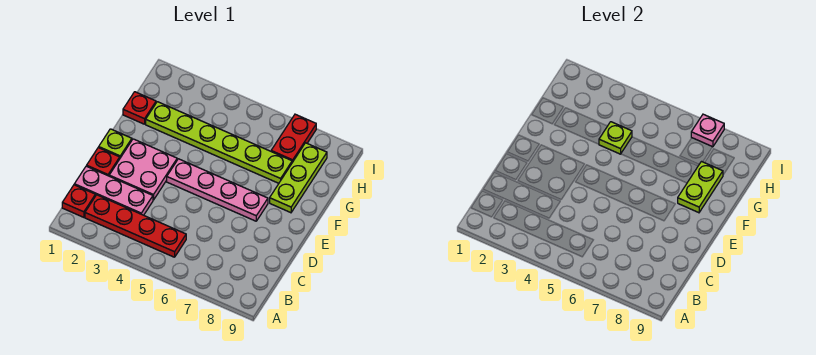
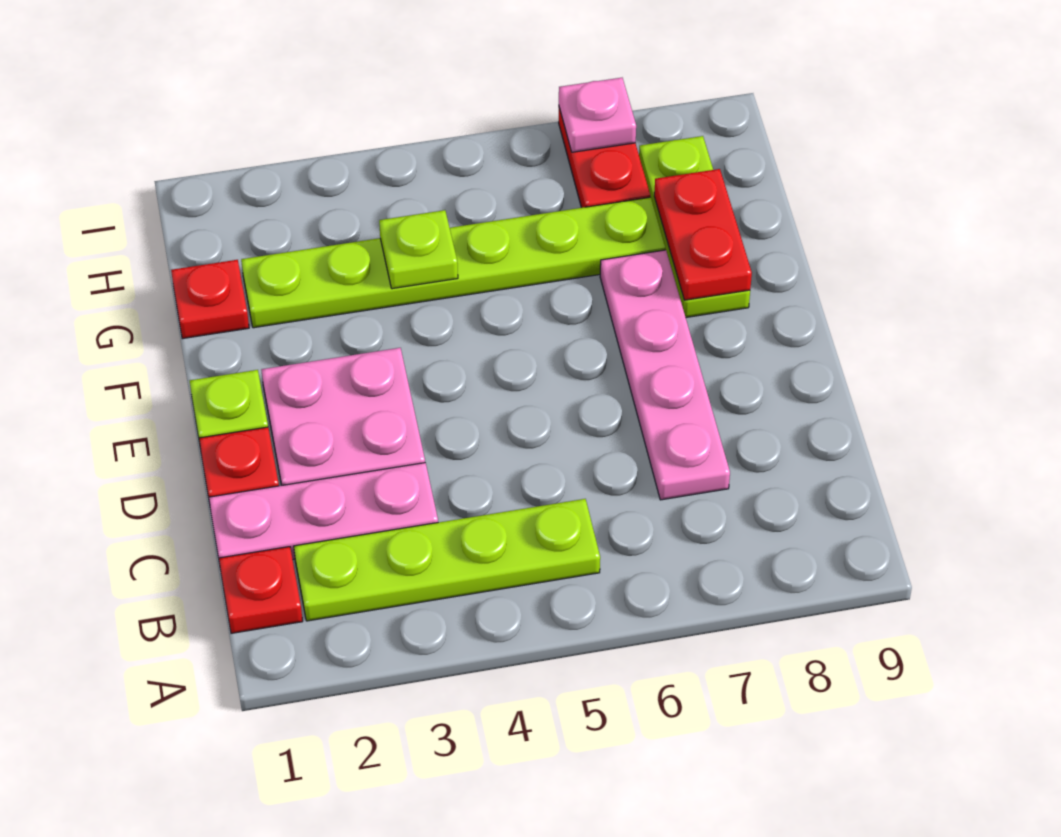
red plate B2:B5 level 1 -> lime plate B2:B5 level 1
pink plate E4:E7 level 1 -> pink plate C7:F7 level 1
lime plate F8:G8 level 2 -> red plate F8:G8 level 2

